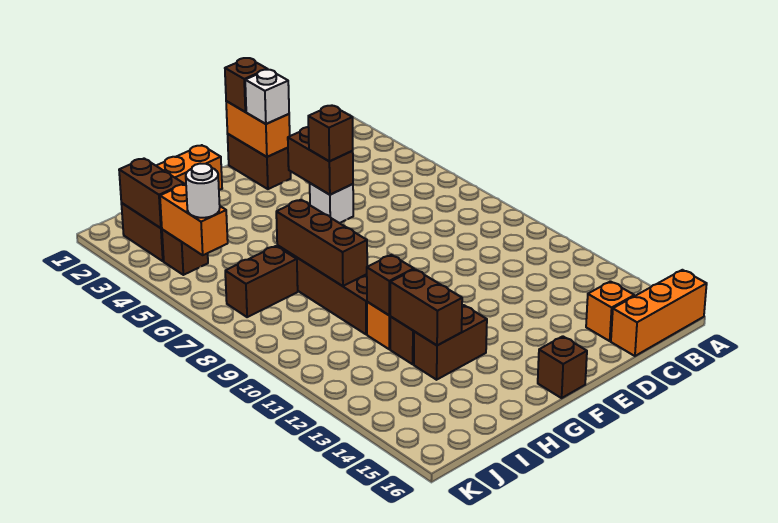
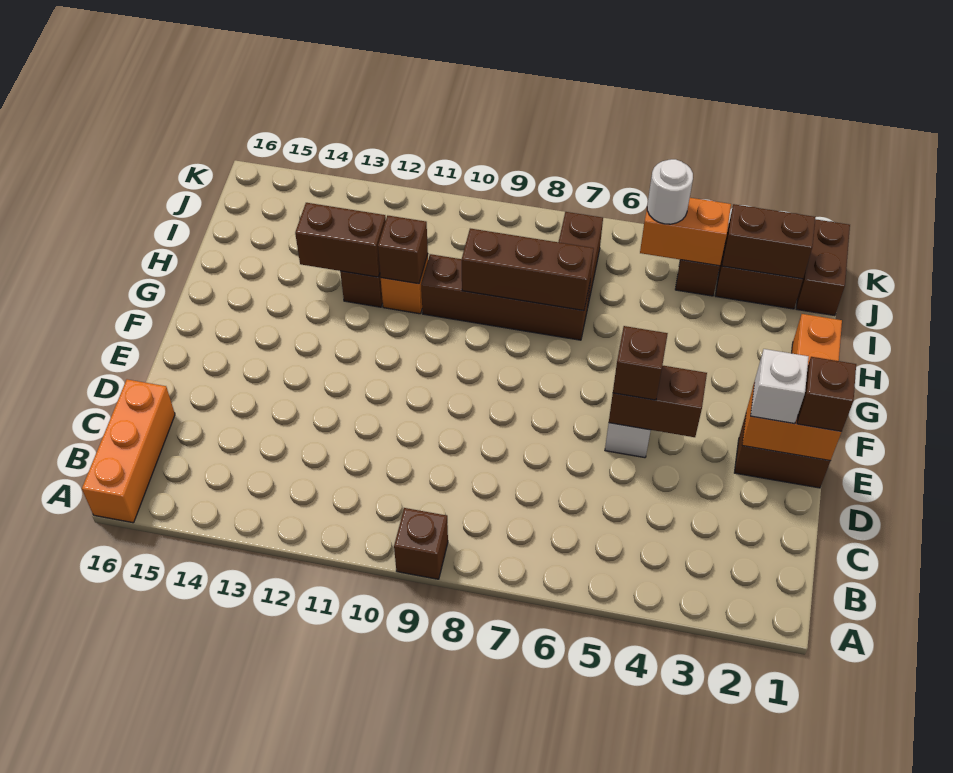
orange brick C15 level 1 -> none
brown brick F16 level 1 -> brown brick A9 level 1
brown brick G13:H13 level 1 -> brown brick J1:K1 level 1

